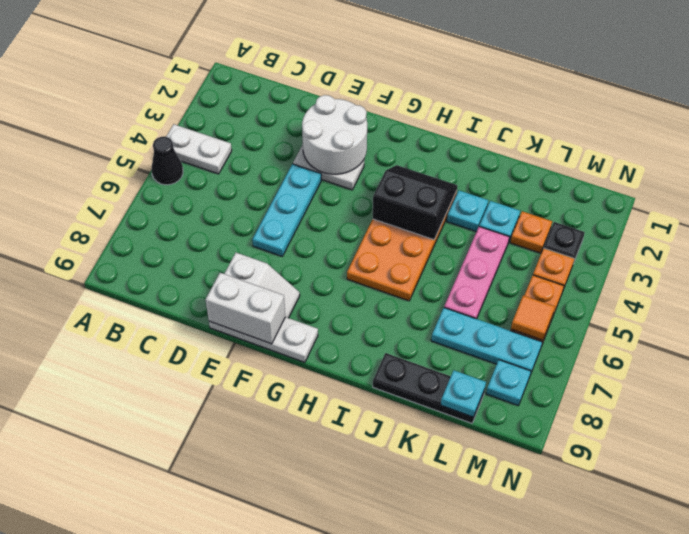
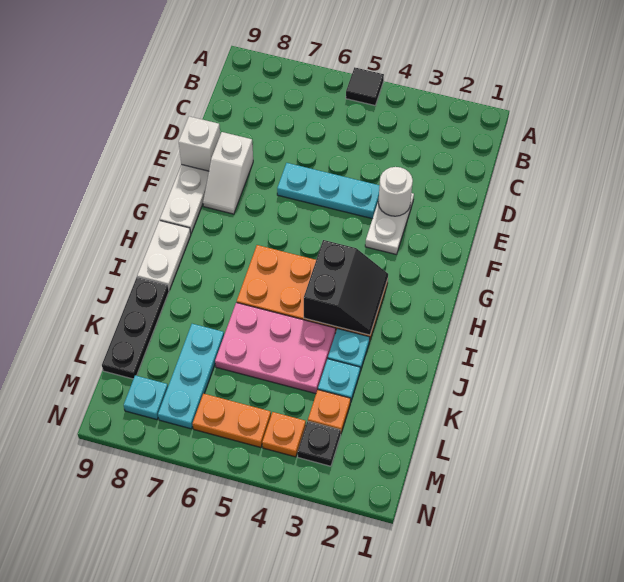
white plate A4:B4 level 1 -> white plate H9:I9 level 1
black cone A5 level 1 -> black tile A5 level 1
white round brick E2:F3 level 2 -> white round brick E3 level 2
white brick E9:F9 level 2 -> white brick E9 level 2
pink plate K4:K6 level 1 -> pink plate J4:K6 level 1
cyan plate L9 level 2 -> none
orange tile M6 level 2 -> none

